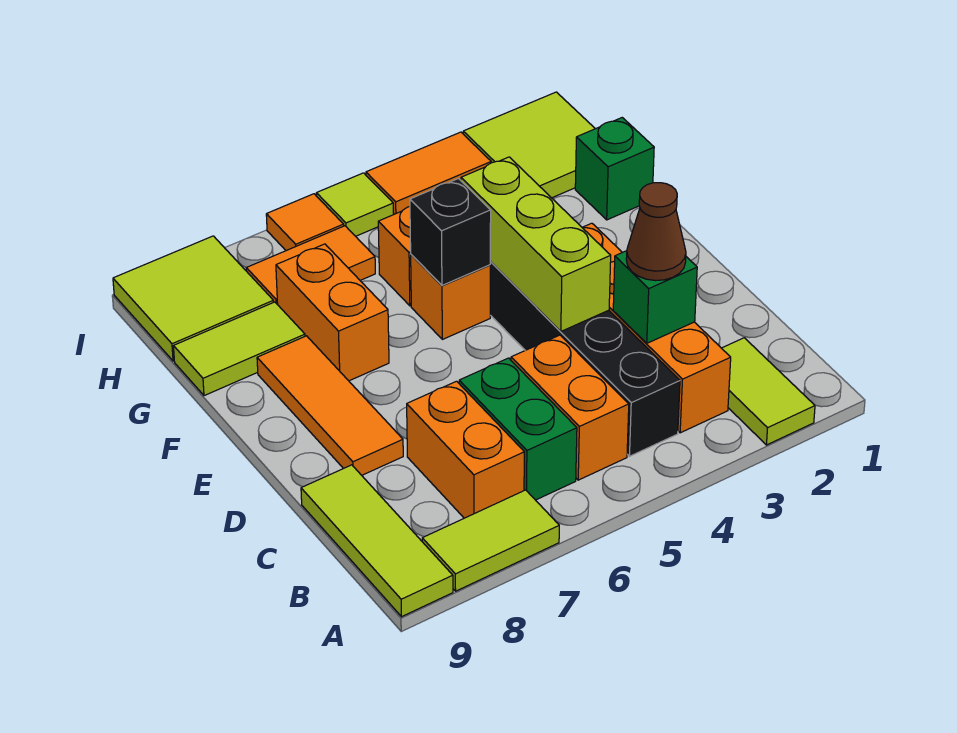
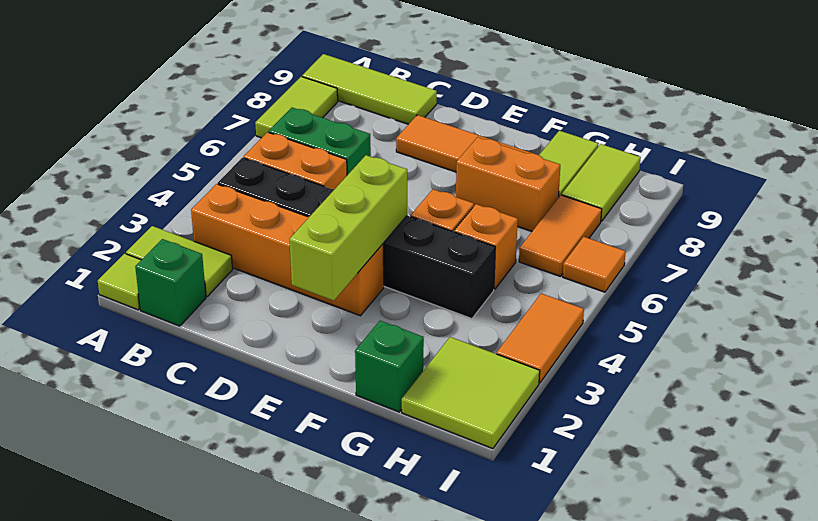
orange brick B7:C7 level 1 -> none
green brick C3 level 2 -> green brick B1 level 1
brown cone C3 level 3 -> none
lime brick D4:F4 level 2 -> lime brick E2:E4 level 2
black brick F5 level 2 -> none
lime tile H8:I9 level 1 -> lime tile H8:H9 level 1
lime tile I5 level 1 -> lime tile A1 level 1

